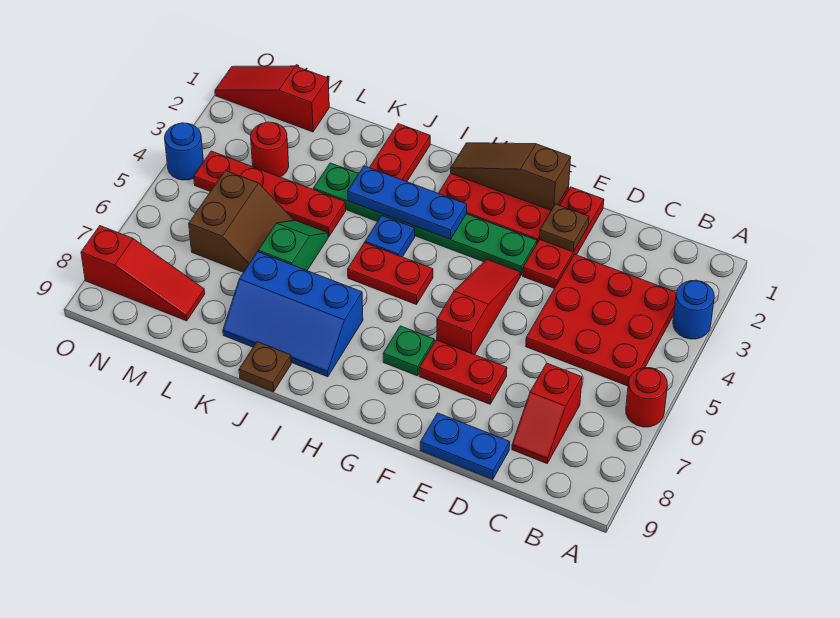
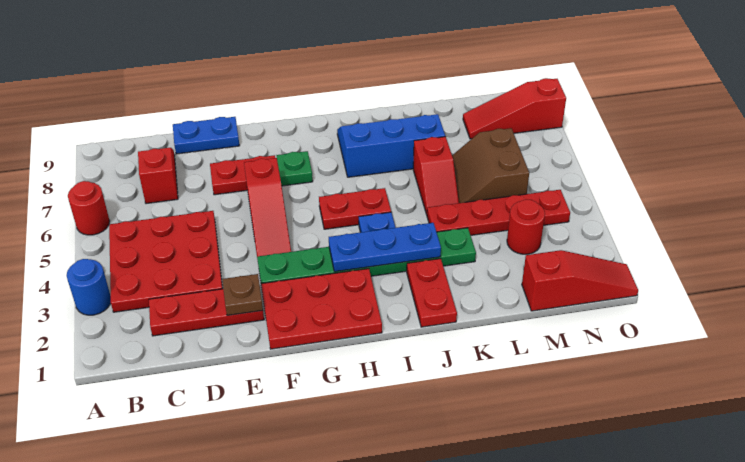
red plate E1:E3 level 1 -> red plate C2:E2 level 1
brown slope F1:H1 level 2 top F -> none
brown plate J9 level 1 -> none
green slope K5:K6 level 1 top 6 -> red slope K5:K6 level 1 top 6
blue round brick O4 level 1 -> none

